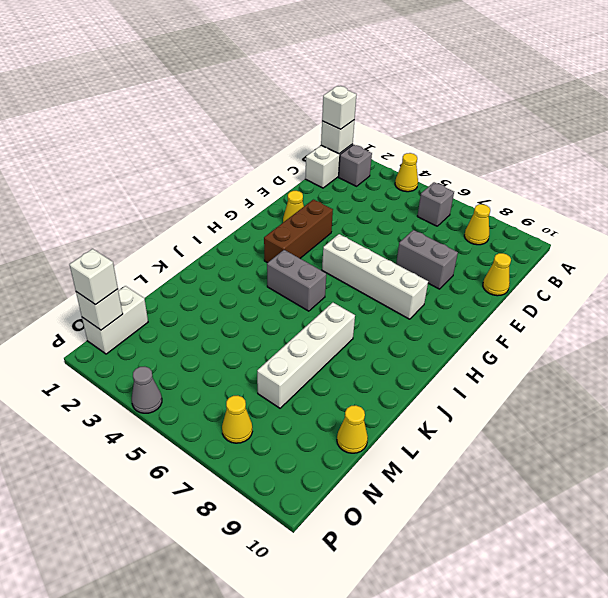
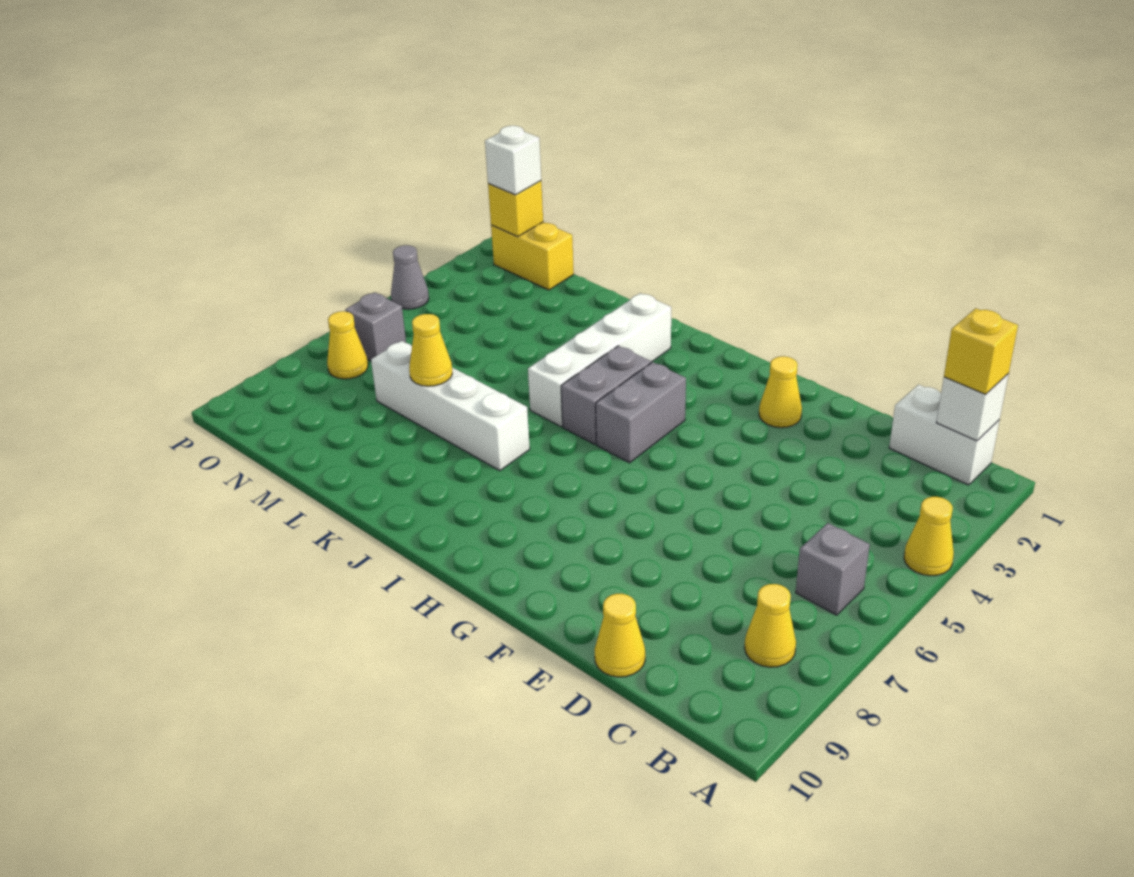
white brick B1 level 3 -> yellow brick B1 level 3
grey brick B2 level 1 -> grey brick O6 level 1
grey brick E7:E8 level 1 -> grey brick H4:H5 level 1
brown brick F3:H3 level 1 -> none
white brick G5:G8 level 1 -> white brick J2:J5 level 1
yellow cone M10 level 1 -> yellow cone L7 level 2
white brick N1:O1 level 1 -> yellow brick N1:O1 level 1
white brick O1 level 2 -> yellow brick O1 level 2

